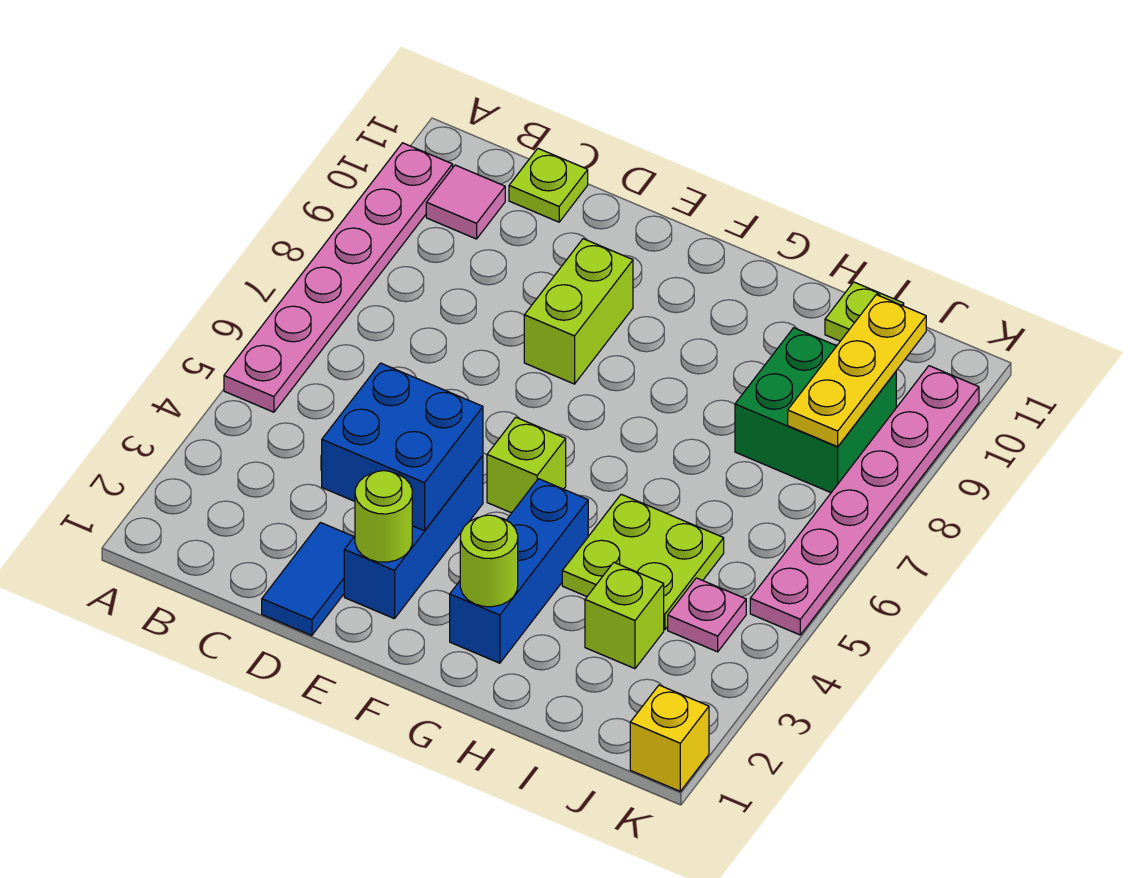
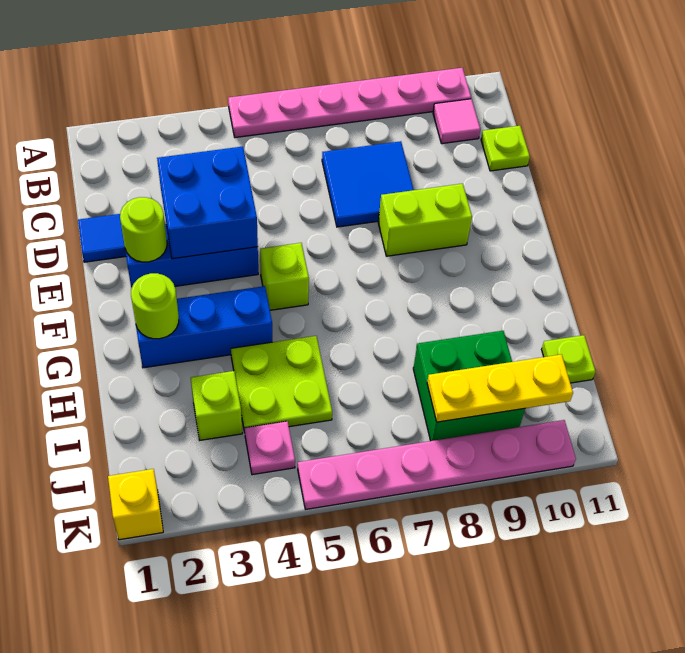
none -> blue tile C7:D8 level 1

